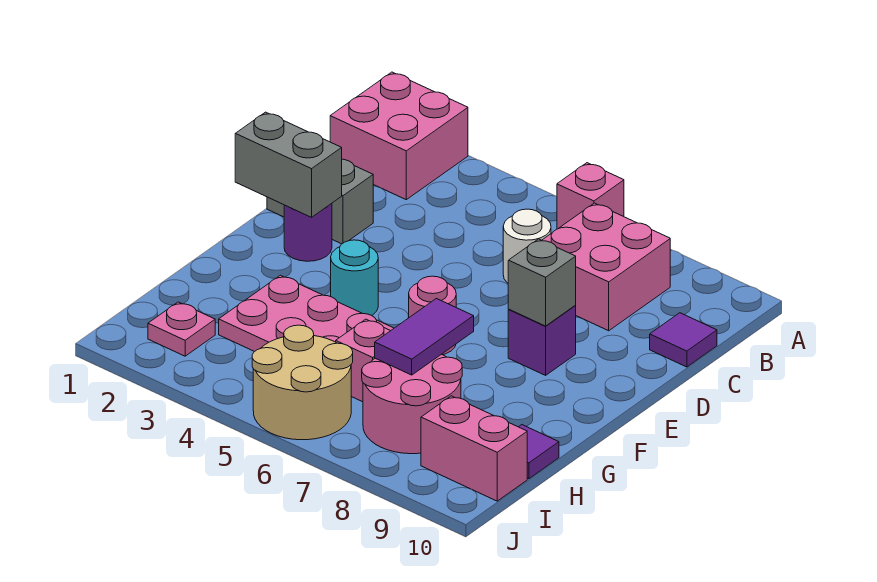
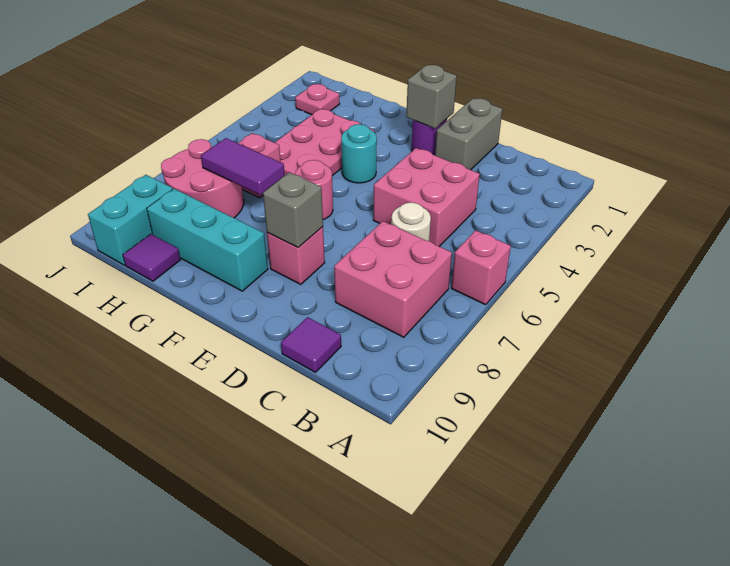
pink brick A1:B2 level 1 -> pink brick C4:D5 level 1
grey brick E1:E2 level 2 -> grey brick E2 level 2
purple brick E8 level 1 -> pink brick E8 level 1
none -> cyan brick F9:H9 level 1
tan round brick I5:J6 level 1 -> none
pink brick I9:I10 level 1 -> cyan brick I9:I10 level 1

